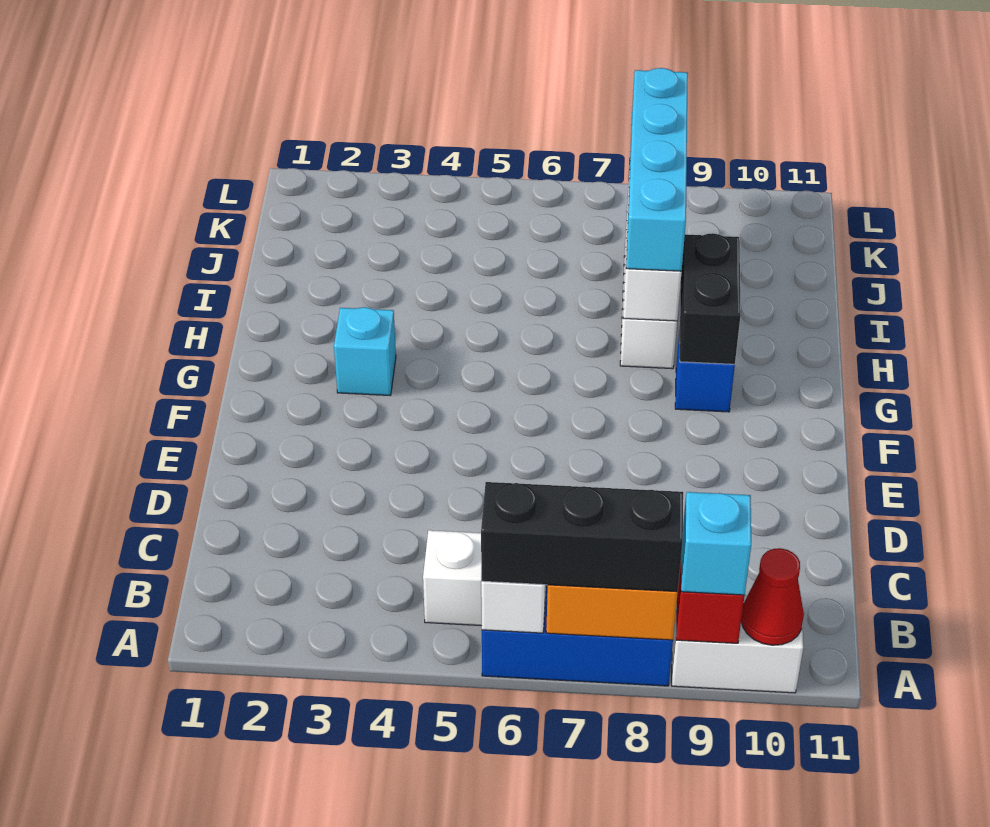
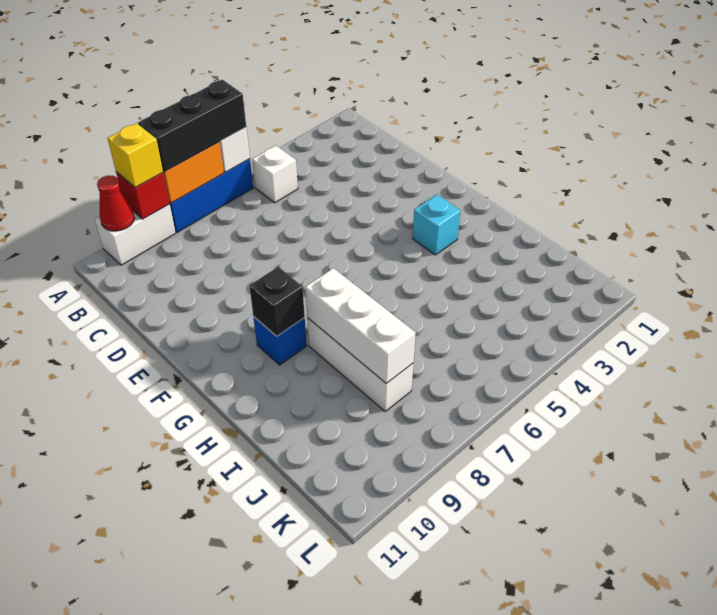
cyan brick A9 level 3 -> yellow brick A9 level 3
black brick G9:H9 level 2 -> black brick G9 level 2
cyan brick H8:K8 level 3 -> none

